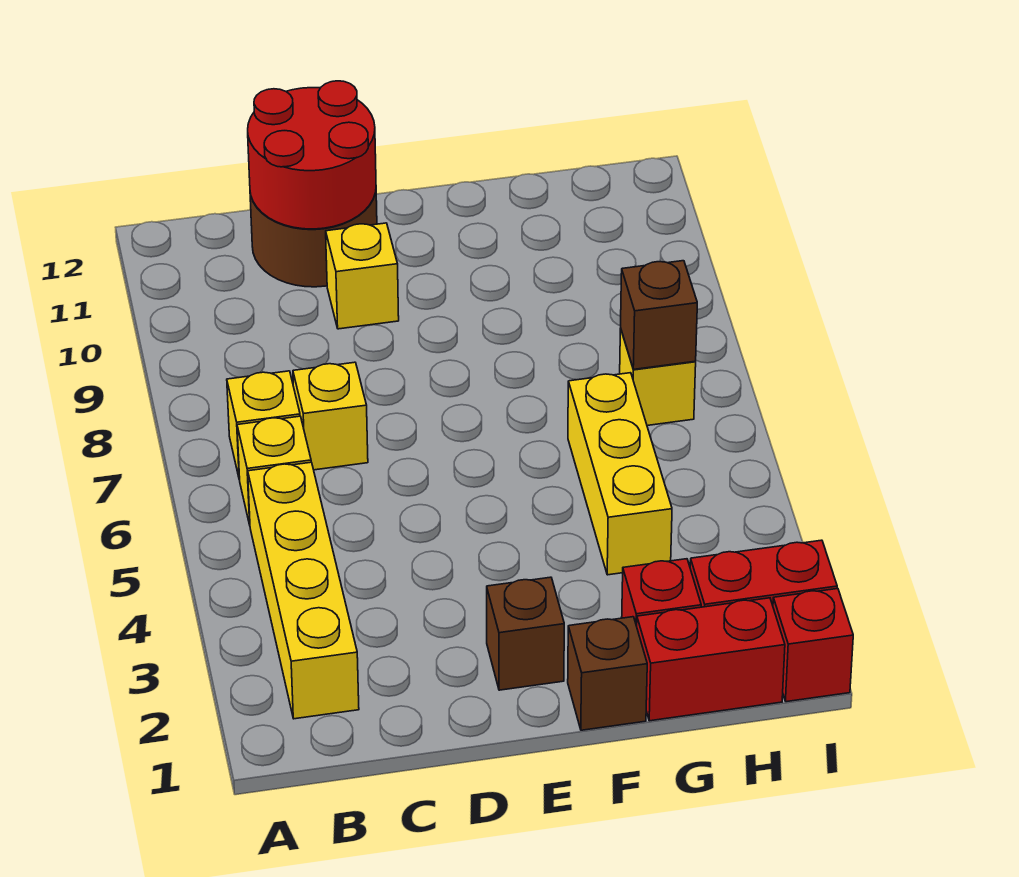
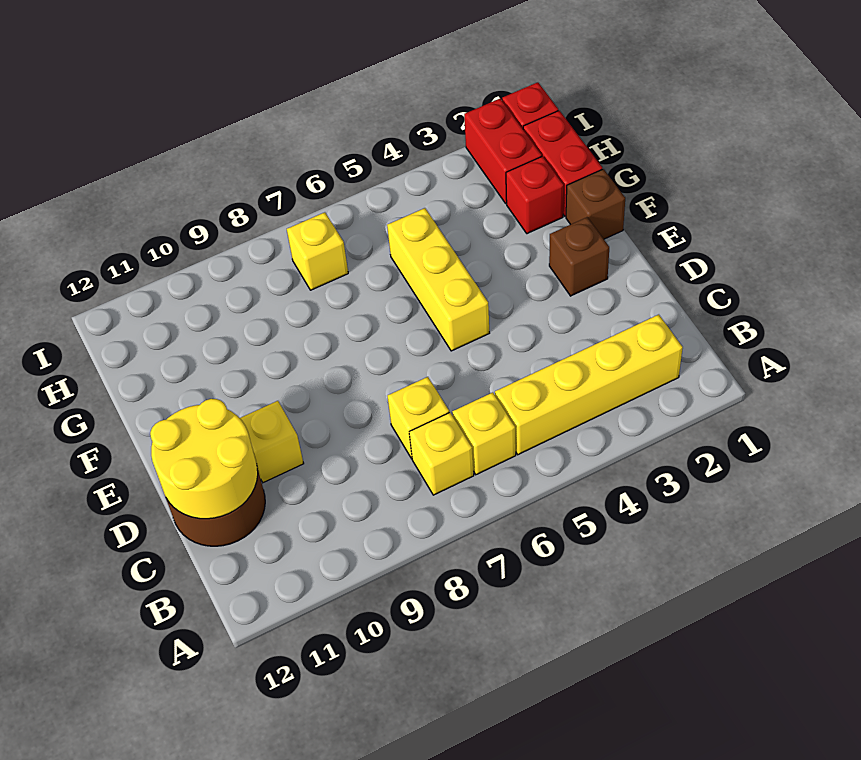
red round brick C11:D12 level 2 -> yellow round brick C11:D12 level 2
yellow brick G4:G6 level 1 -> yellow brick E5:G5 level 1
brown brick H7 level 2 -> none

